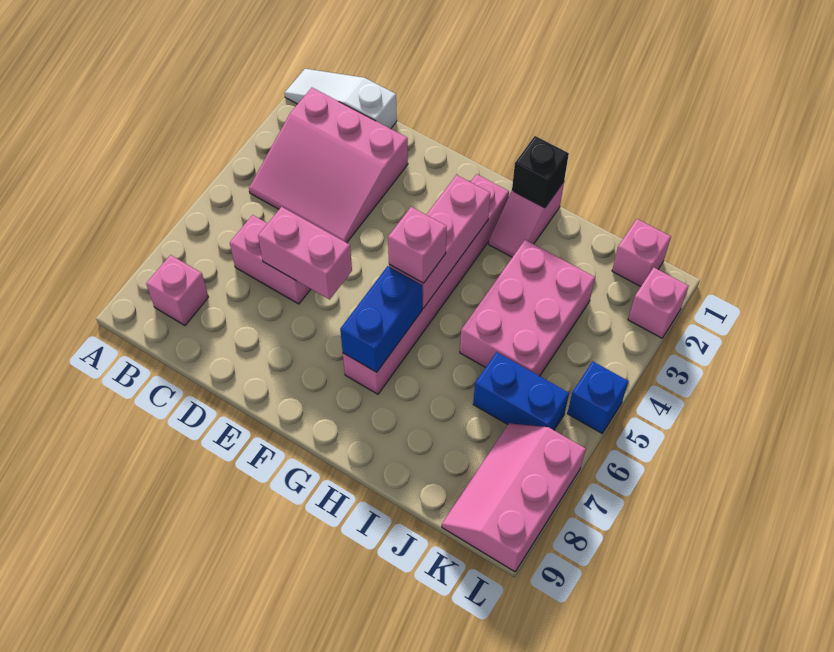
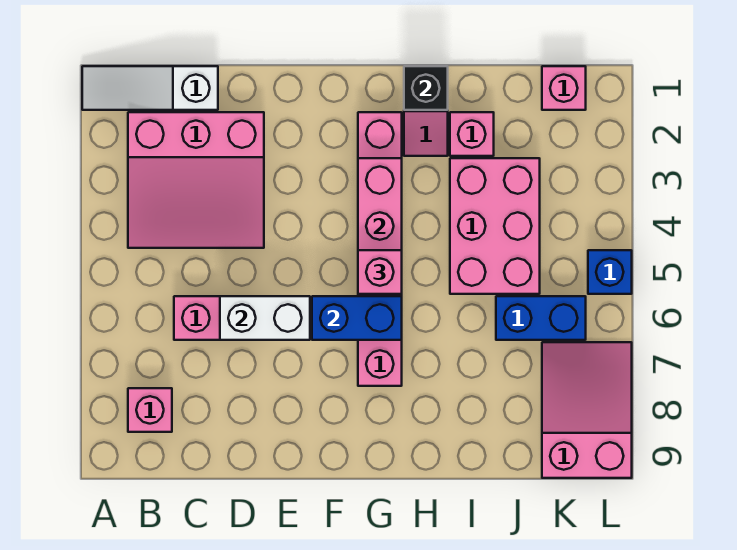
pink brick D6:E6 level 2 -> white brick D6:E6 level 2
blue brick G6:G7 level 2 -> blue brick F6:G6 level 2
pink slope K7:L9 level 1 top L -> pink slope K7:L9 level 1 top 9
pink brick L2 level 1 -> pink brick I2 level 1

